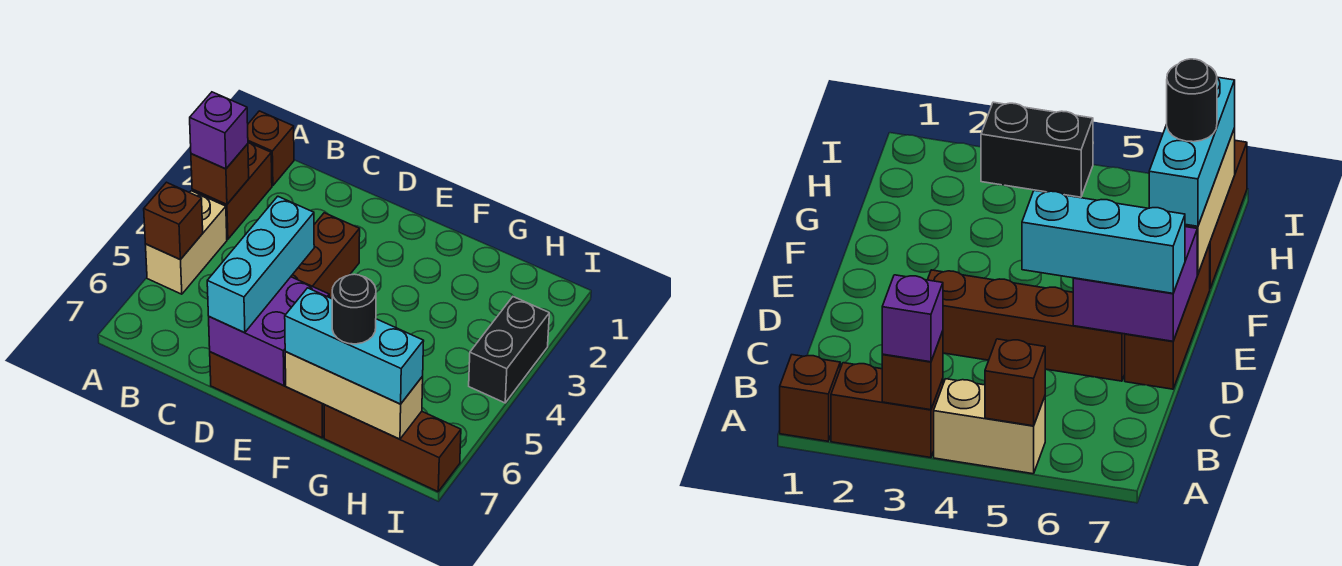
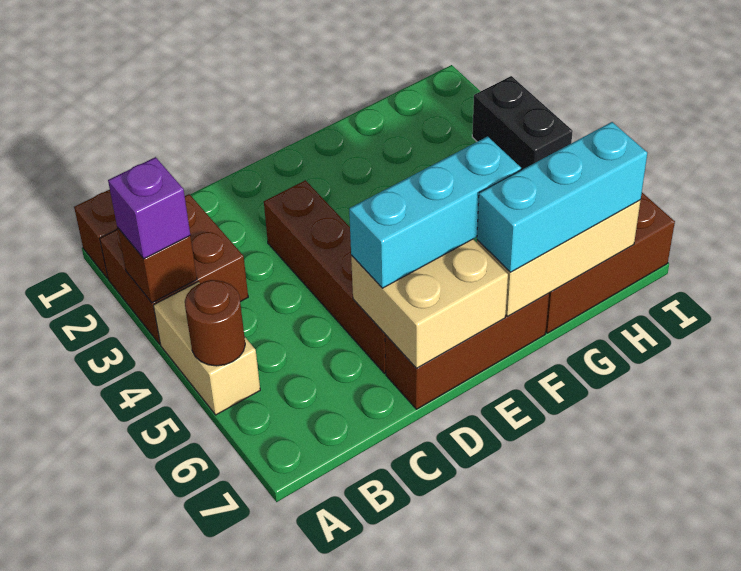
brown brick A2:A3 level 1 -> brown brick A2:B3 level 1
brown brick A5 level 2 -> brown round brick A5 level 2
cyan brick D5:D7 level 3 -> cyan brick D6:F6 level 3
purple brick D6:E7 level 2 -> tan brick D6:E7 level 2
black round brick G7 level 4 -> none

